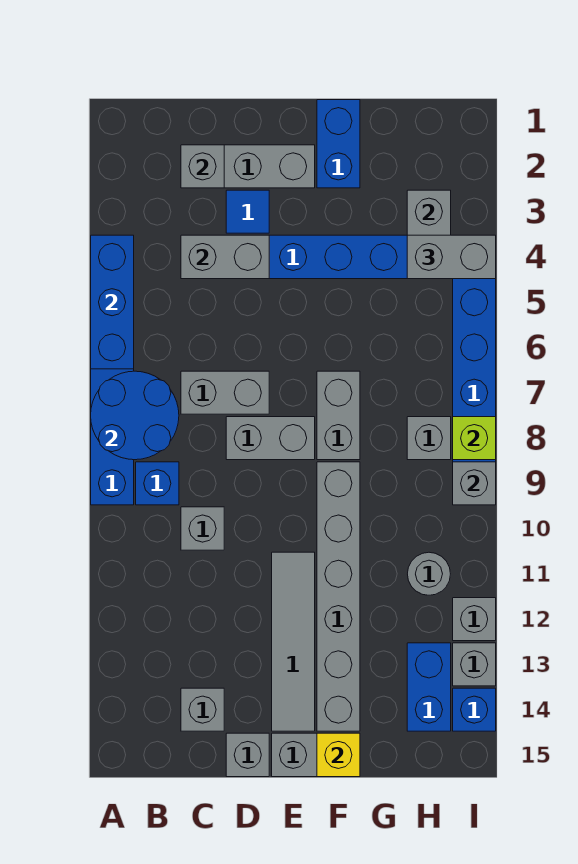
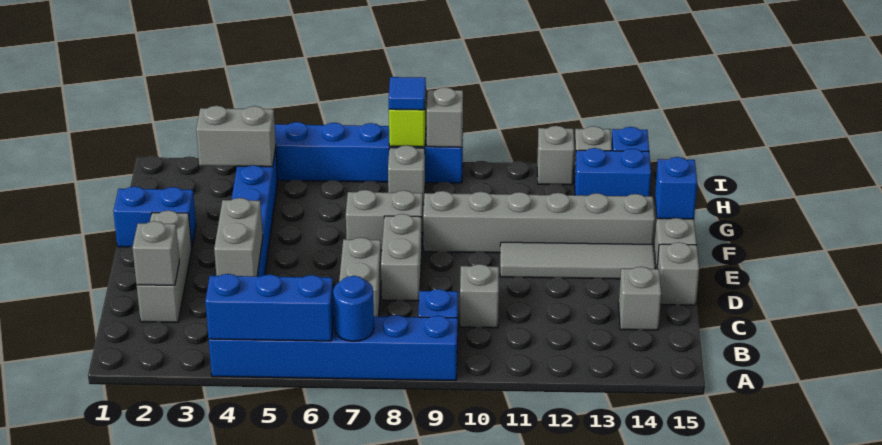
blue round brick A7:B8 level 2 -> blue round brick A7 level 2
blue tile D3 level 1 -> blue tile I8 level 3
yellow brick F15 level 2 -> blue brick F15 level 2
grey brick H4:I4 level 3 -> none
grey round brick H11 level 1 -> none

